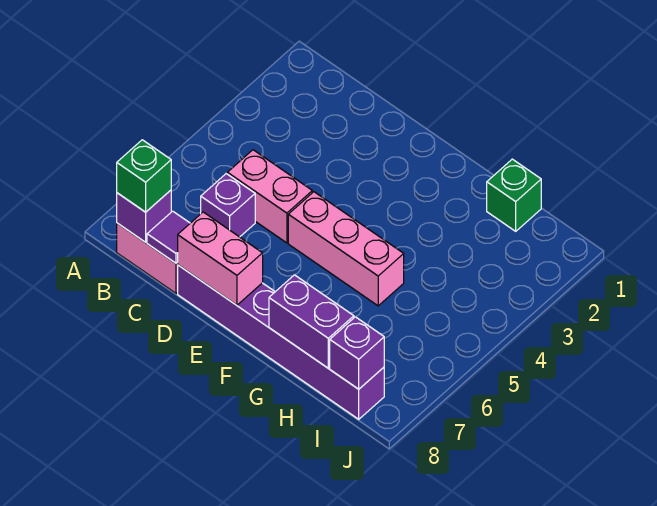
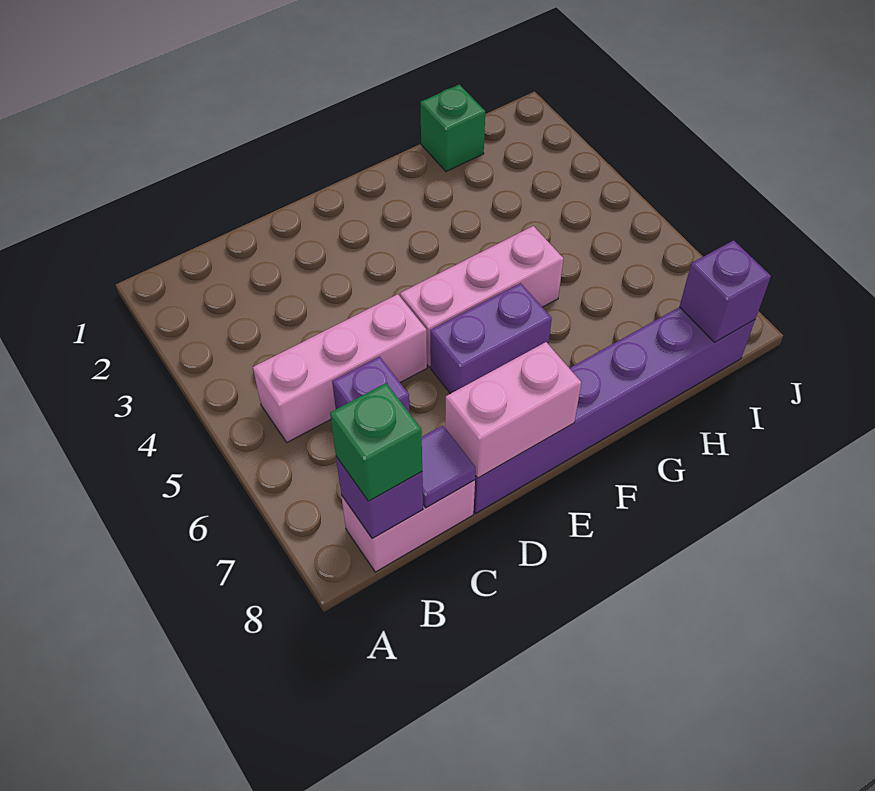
pink brick C5:D5 level 1 -> pink brick B5:D5 level 1
purple brick G8:H8 level 2 -> purple brick E6:F6 level 1

